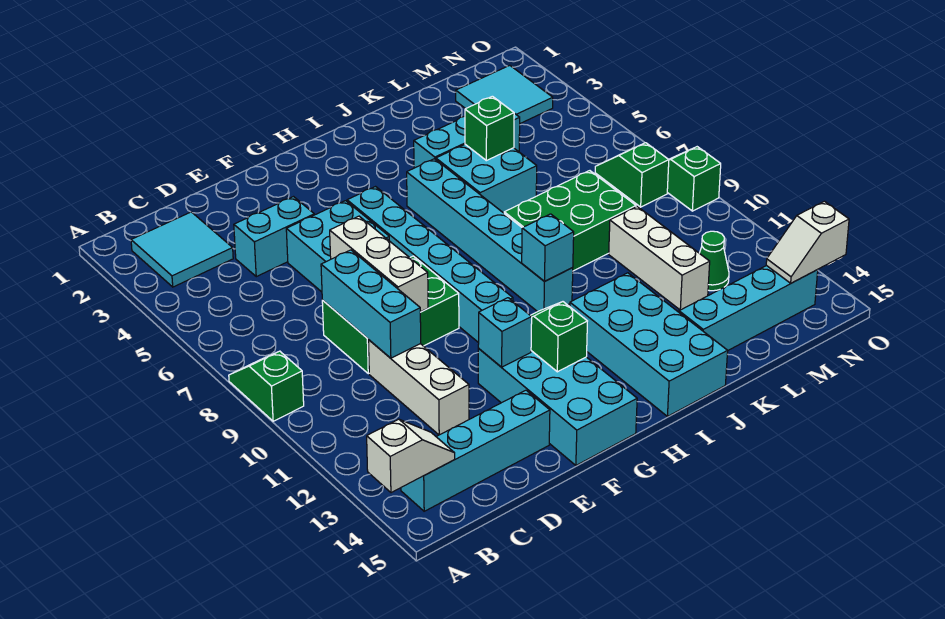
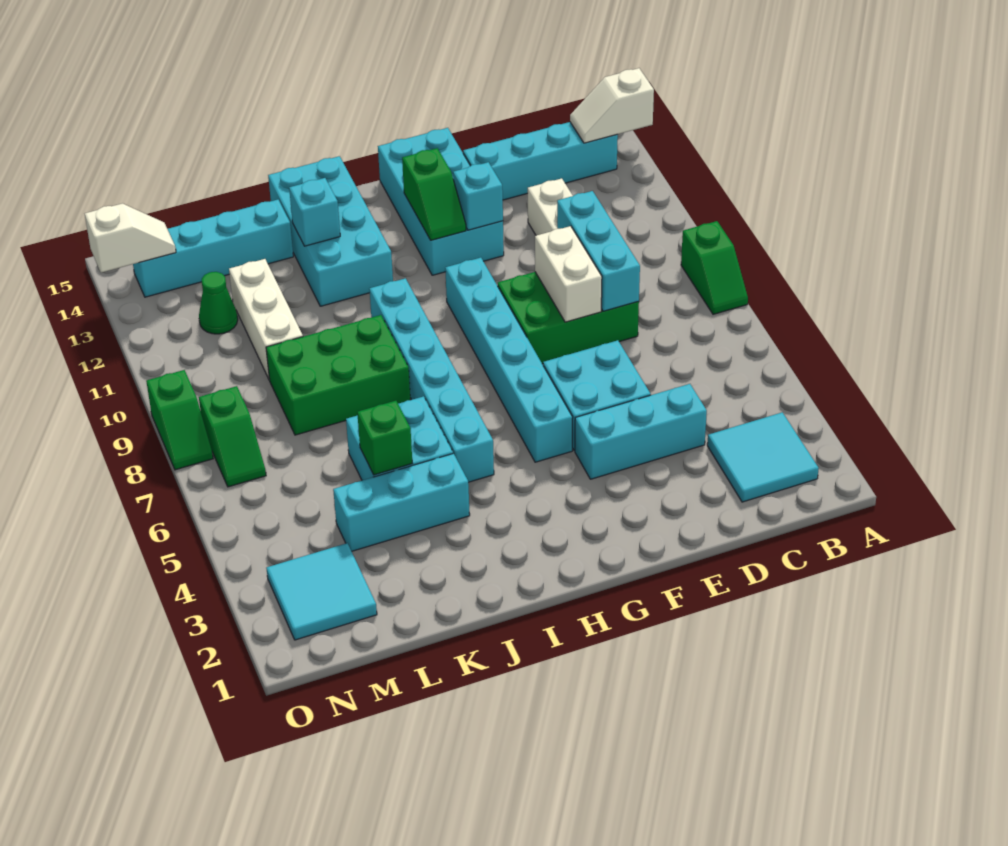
cyan brick D4:E4 level 1 -> cyan brick D4:F4 level 1
white brick E7:E9 level 2 -> white brick E8:E9 level 2
cyan brick I10 level 2 -> cyan brick J13 level 2

